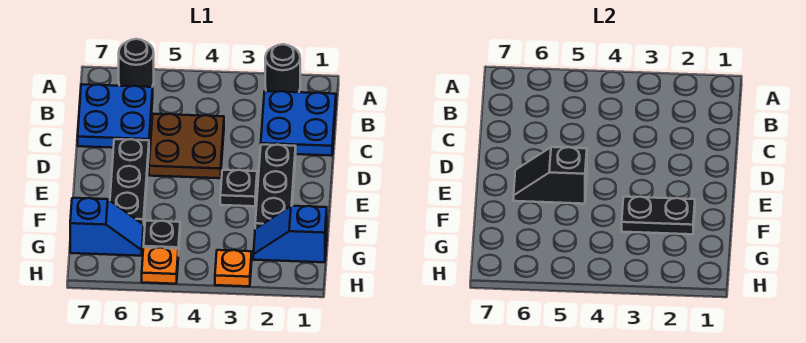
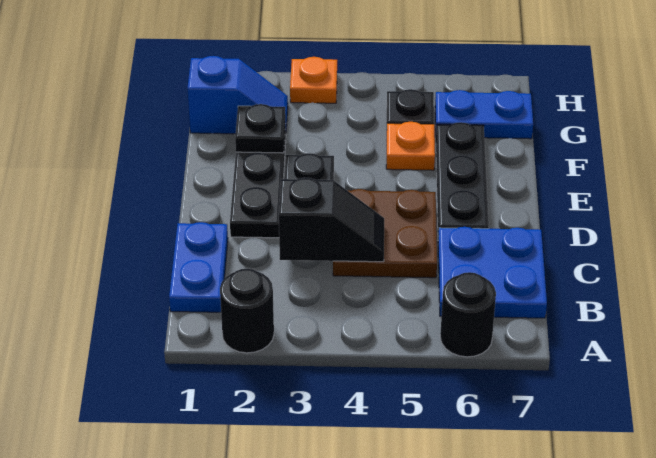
blue plate B1:C2 level 1 -> blue plate B1:C1 level 1
black slope E5:E6 level 2 top 5 -> black slope C3:C4 level 2 top 3
black plate F2:F3 level 2 -> black plate F2 level 2
blue slope G6:G7 level 1 top 7 -> blue plate G6:G7 level 1
orange plate H5 level 1 -> orange plate F5 level 1

